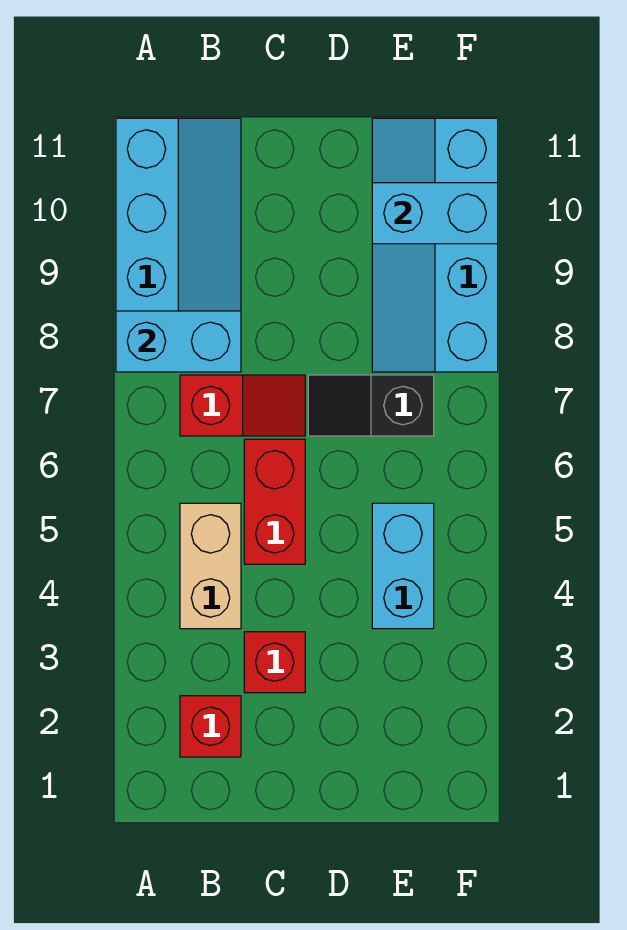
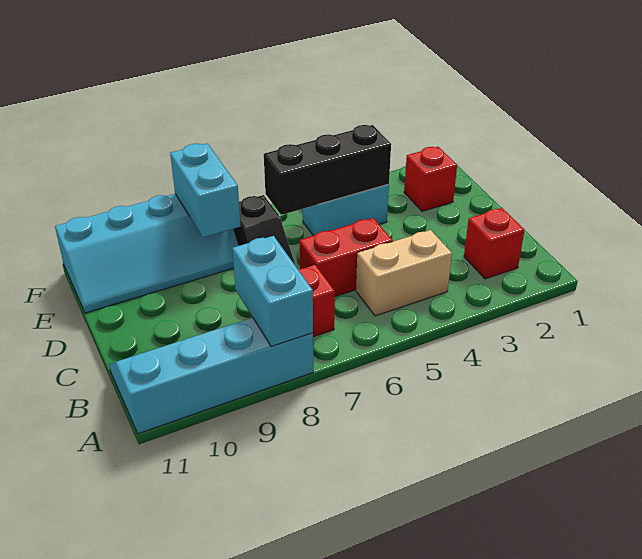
red brick C3 level 1 -> red brick E2 level 1
none -> black brick E4:E6 level 2
cyan brick E10:F10 level 2 -> cyan brick E8:F8 level 2

